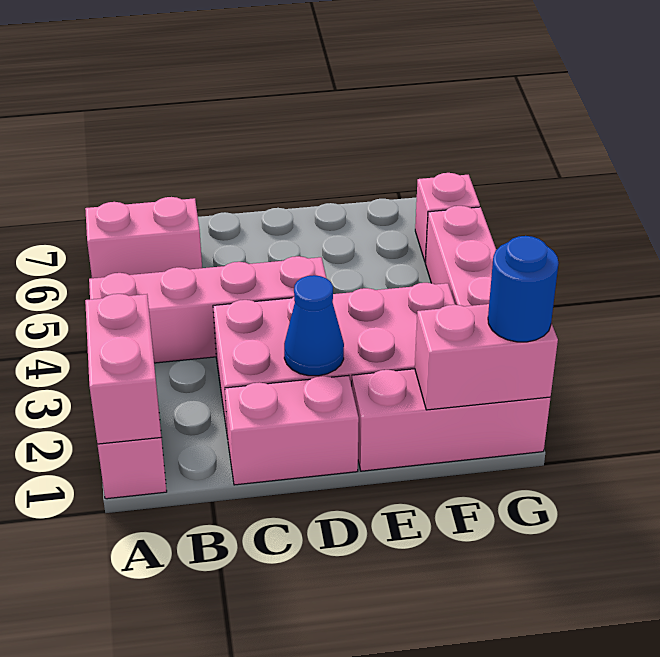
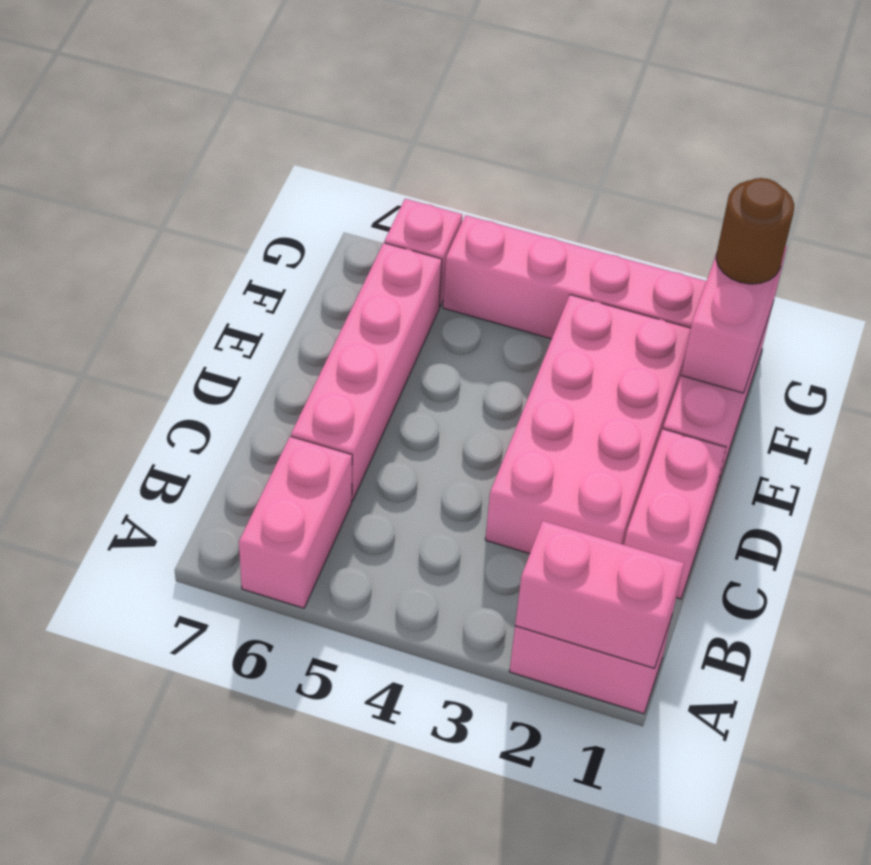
pink brick A4:D4 level 1 -> pink brick C6:F6 level 1
blue cone D2 level 2 -> none
blue round brick G1 level 3 -> brown round brick G1 level 3

